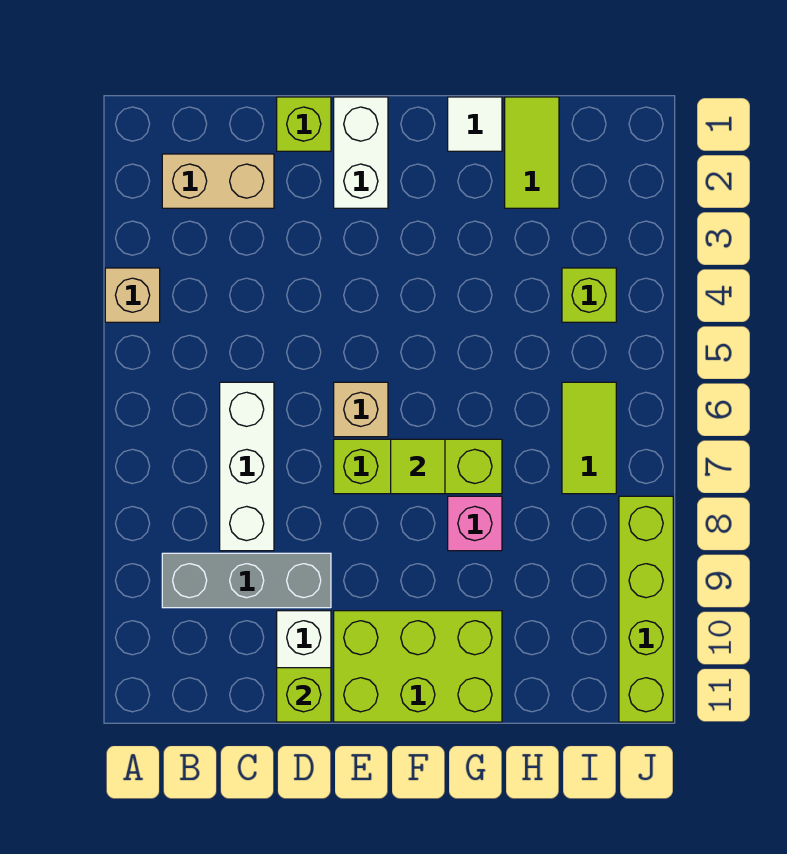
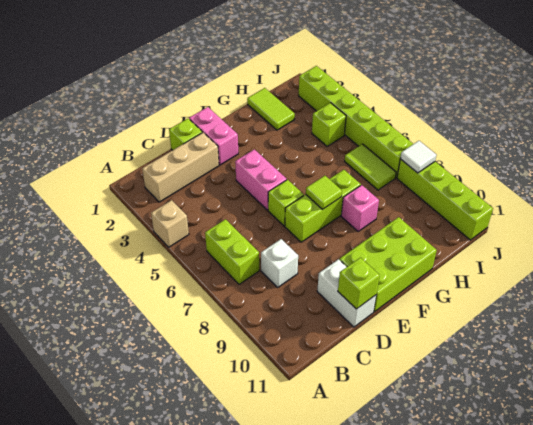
tan brick B2:C2 level 1 -> tan brick B2:D2 level 1
none -> lime brick B6:B7 level 1
grey brick B9:D9 level 1 -> none
white brick C6:C8 level 1 -> white brick C8 level 1
white brick E1:E2 level 1 -> pink brick E1:E2 level 1
none -> pink brick E4:E5 level 1
tan brick E6 level 1 -> lime brick E6 level 1
white tile G1 level 1 -> white tile J8 level 2
none -> lime brick J2:J7 level 1

